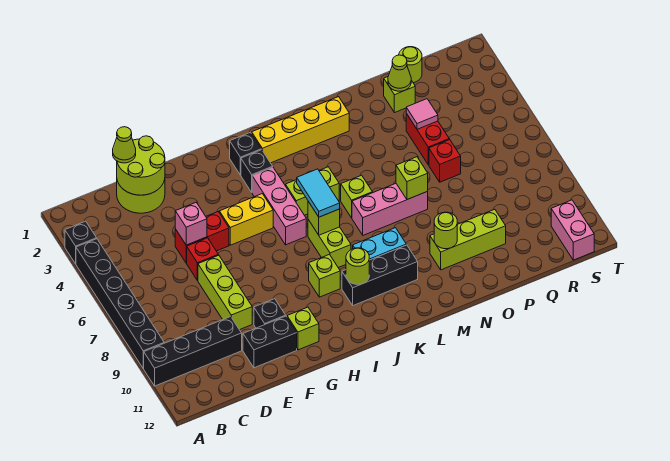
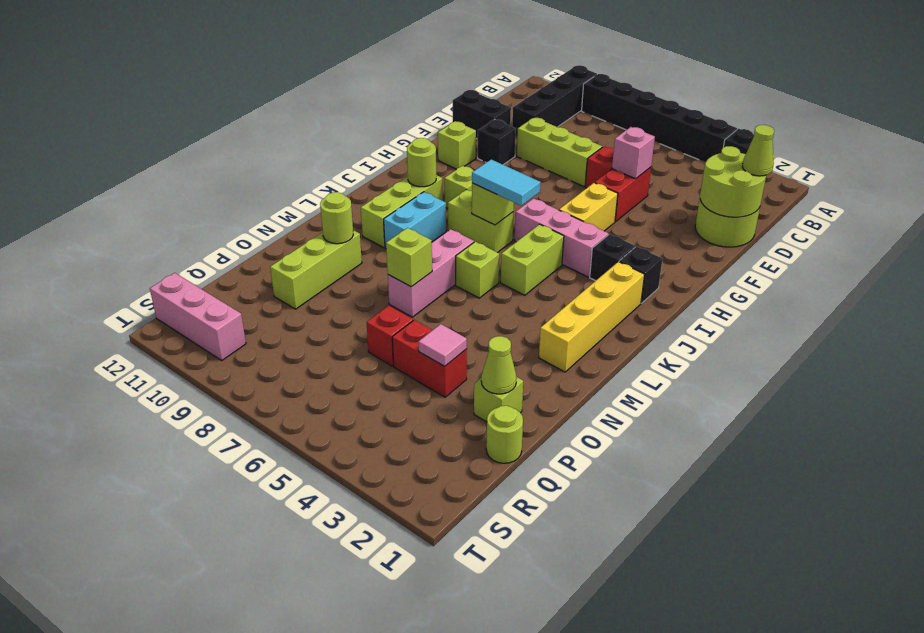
black brick E11:F11 level 1 -> black brick E11:E12 level 1
black brick J10:L10 level 1 -> lime brick J10:L10 level 1
pink brick S11:S12 level 1 -> pink brick S10:S12 level 1

